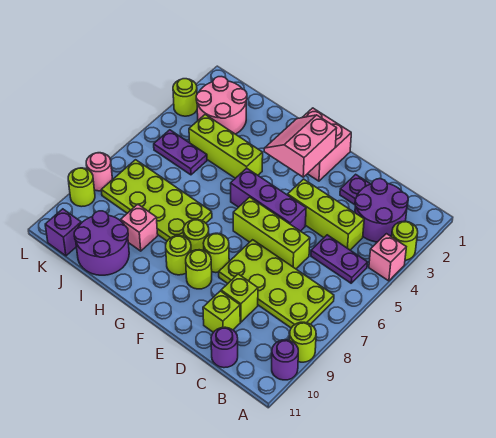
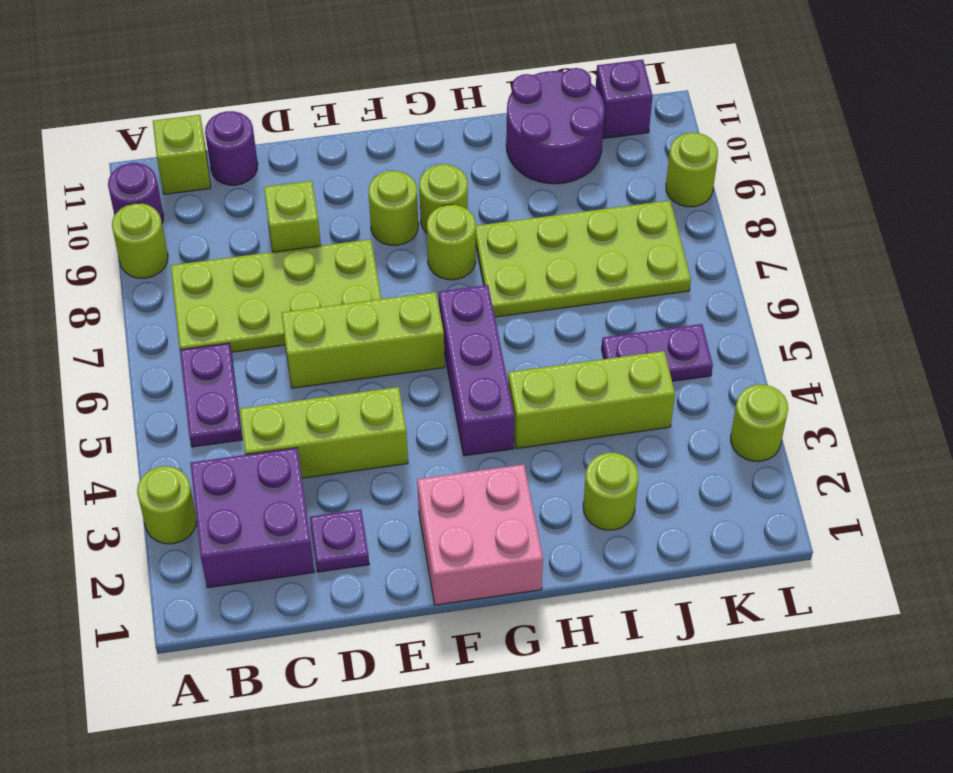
pink brick A4 level 1 -> none
purple round brick B2:C3 level 1 -> purple brick B2:C3 level 1
purple plate B5:C5 level 1 -> purple plate B5:B6 level 1
lime brick D10 level 1 -> lime brick B11 level 1
purple brick E5:G5 level 1 -> purple brick G4:G6 level 1
pink slope F2:G3 level 2 top F -> none
lime round brick F8 level 1 -> lime round brick I2 level 1
pink brick I9 level 1 -> none
pink round brick J2:K3 level 1 -> none
pink round brick L8 level 1 -> none

